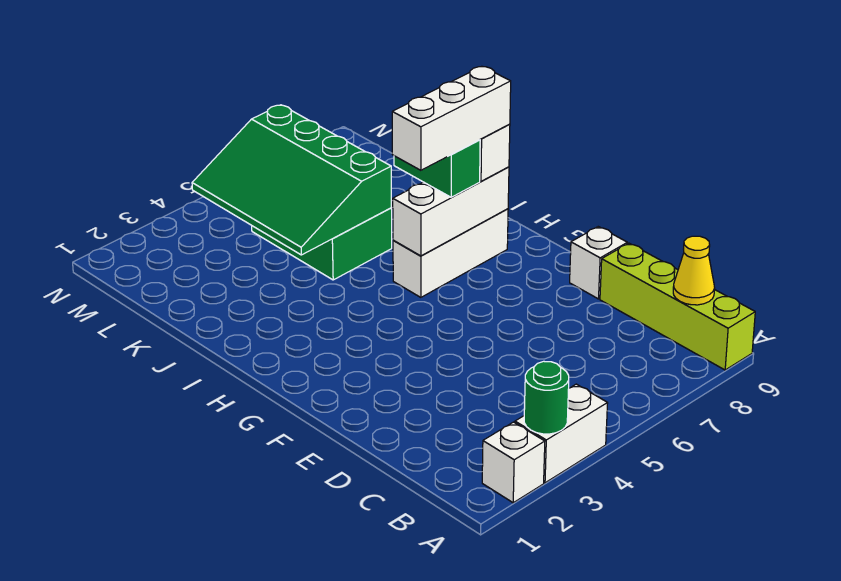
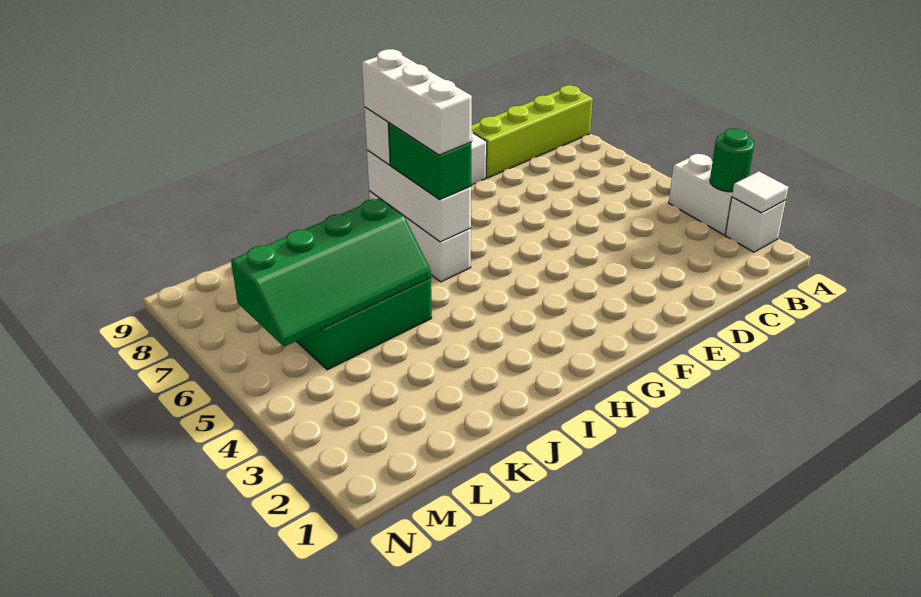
none -> white tile A2 level 2
yellow cone B9 level 2 -> none
green brick H7:I7 level 3 -> green brick H6:H7 level 3
green slope J4:M6 level 2 top 6 -> green slope J5:M6 level 2 top 6

